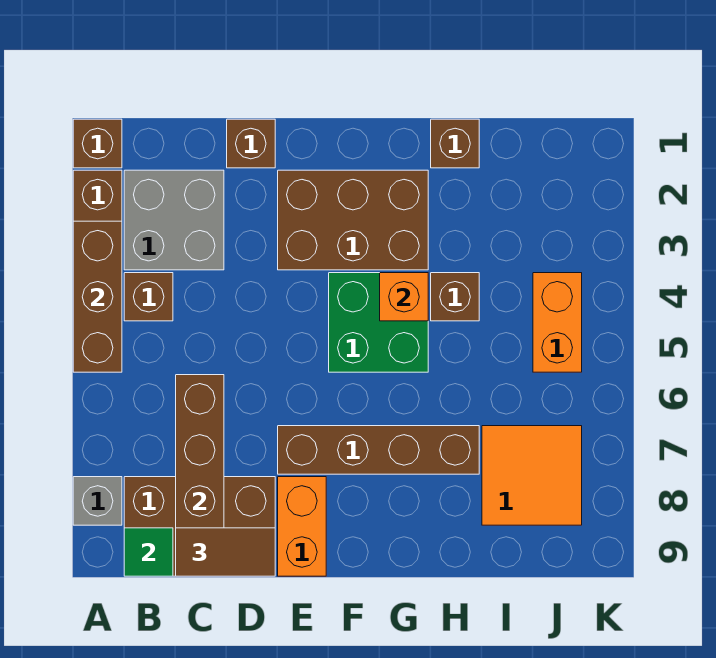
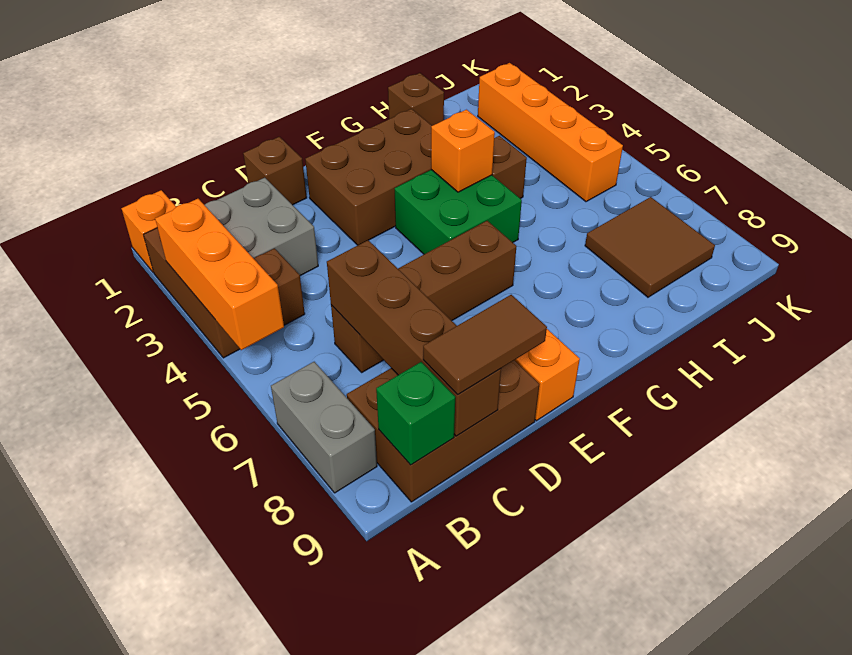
brown brick A1 level 1 -> orange brick A1 level 1
brown brick A3:A5 level 2 -> orange brick A3:A5 level 2
grey brick A8 level 1 -> grey brick A7:A8 level 1
green tile B9 level 2 -> green brick B9 level 2
brown brick E7:H7 level 1 -> brown brick C6:F6 level 1
orange tile I7:J8 level 1 -> brown tile I7:J8 level 1
orange brick J4:J5 level 1 -> orange brick J2:J5 level 1

